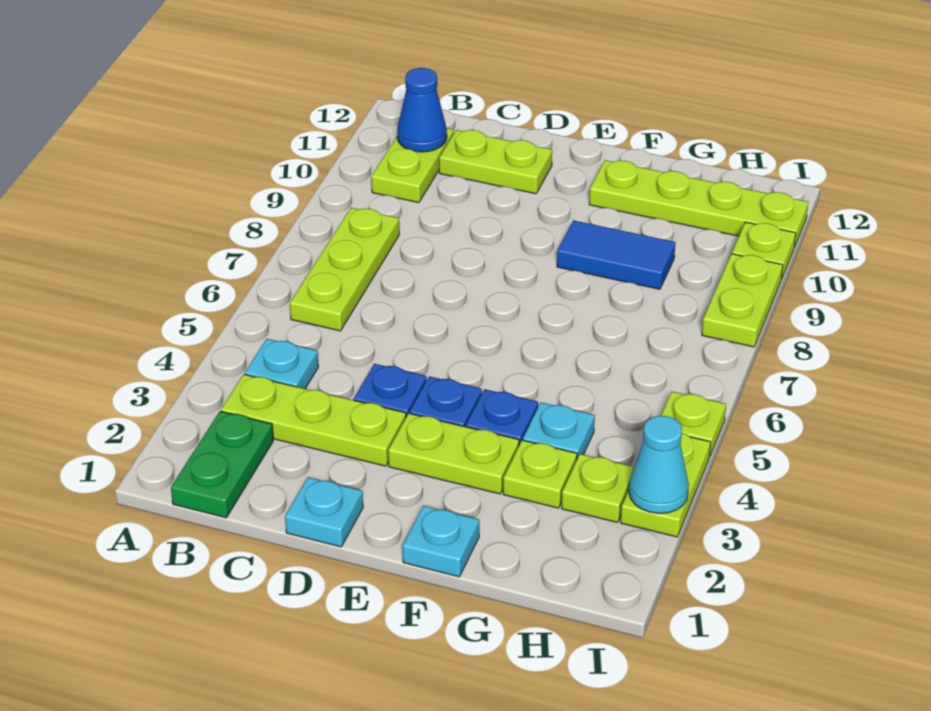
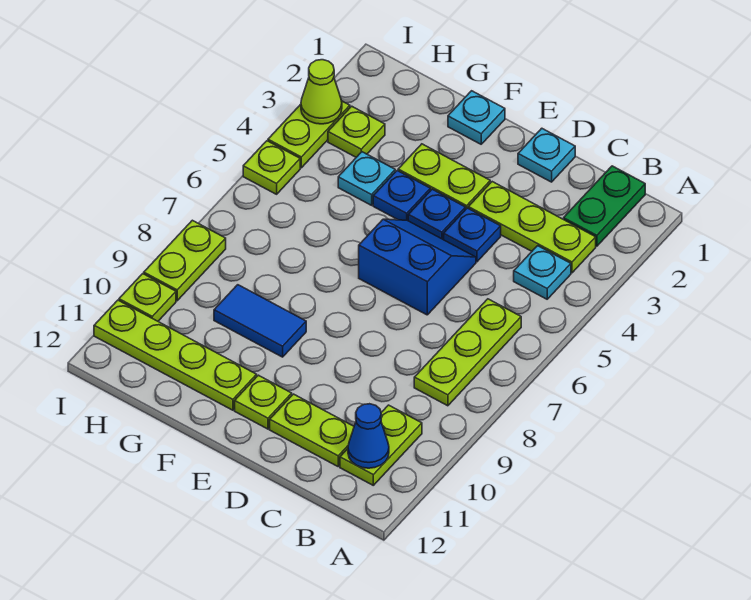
none -> blue slope D5:E6 level 1 top 6
lime plate G3 level 1 -> lime plate E11 level 1
cyan cone I3 level 2 -> lime cone I3 level 2

